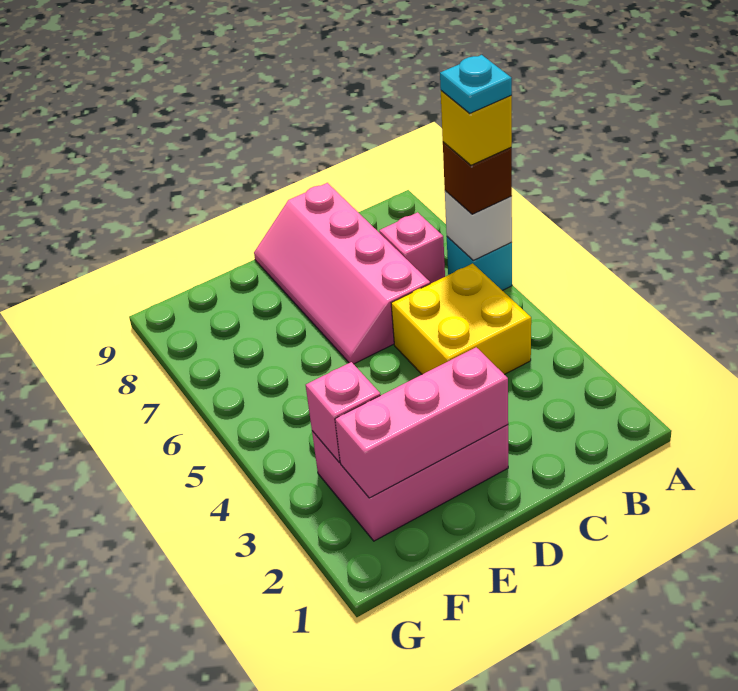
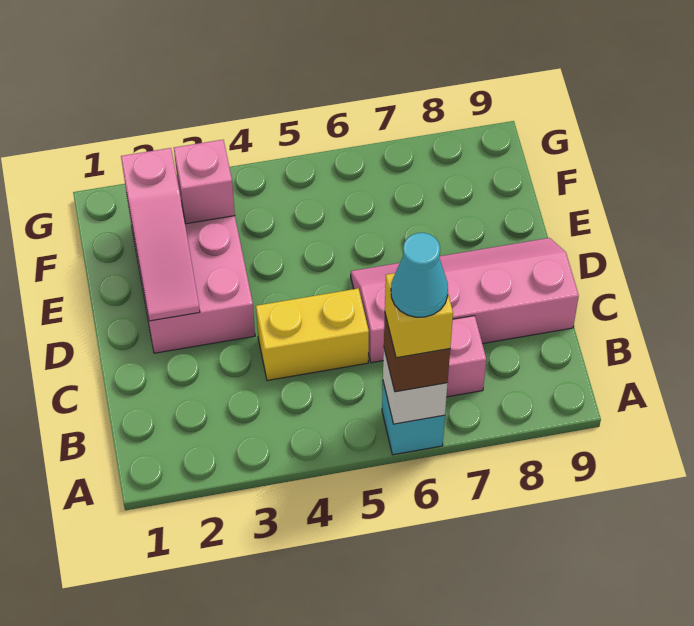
cyan plate A6 level 5 -> cyan cone A6 level 5
yellow brick B4:C5 level 1 -> yellow brick C4:C5 level 1
pink brick D2:F2 level 2 -> pink slope D2:F2 level 2 top F

